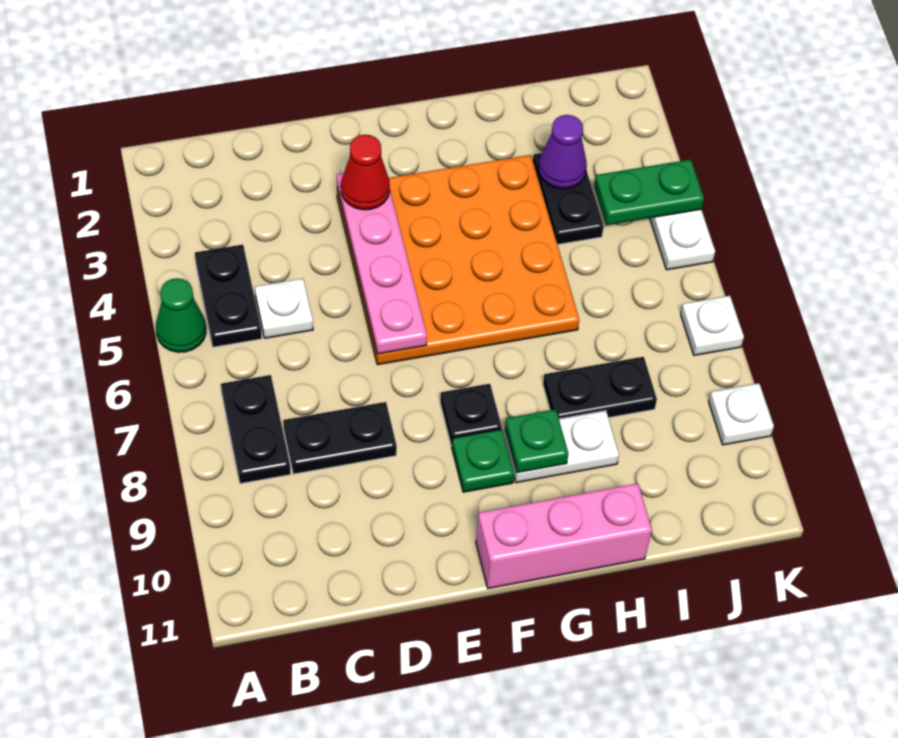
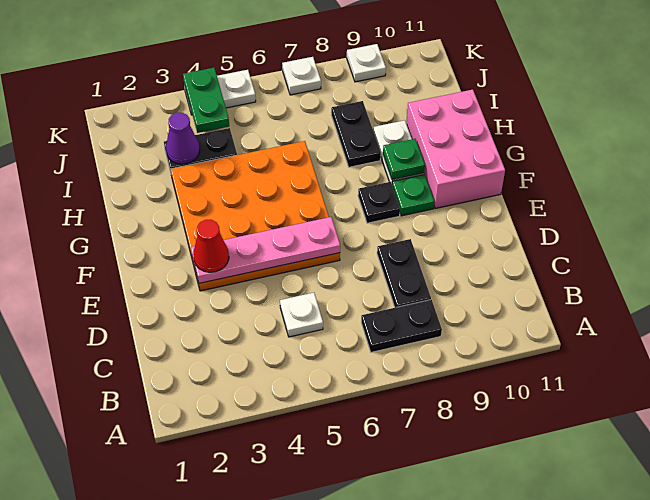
green cone A5 level 1 -> none
black plate B4:B5 level 1 -> none
pink brick F11:H11 level 1 -> pink brick F10:H11 level 1

